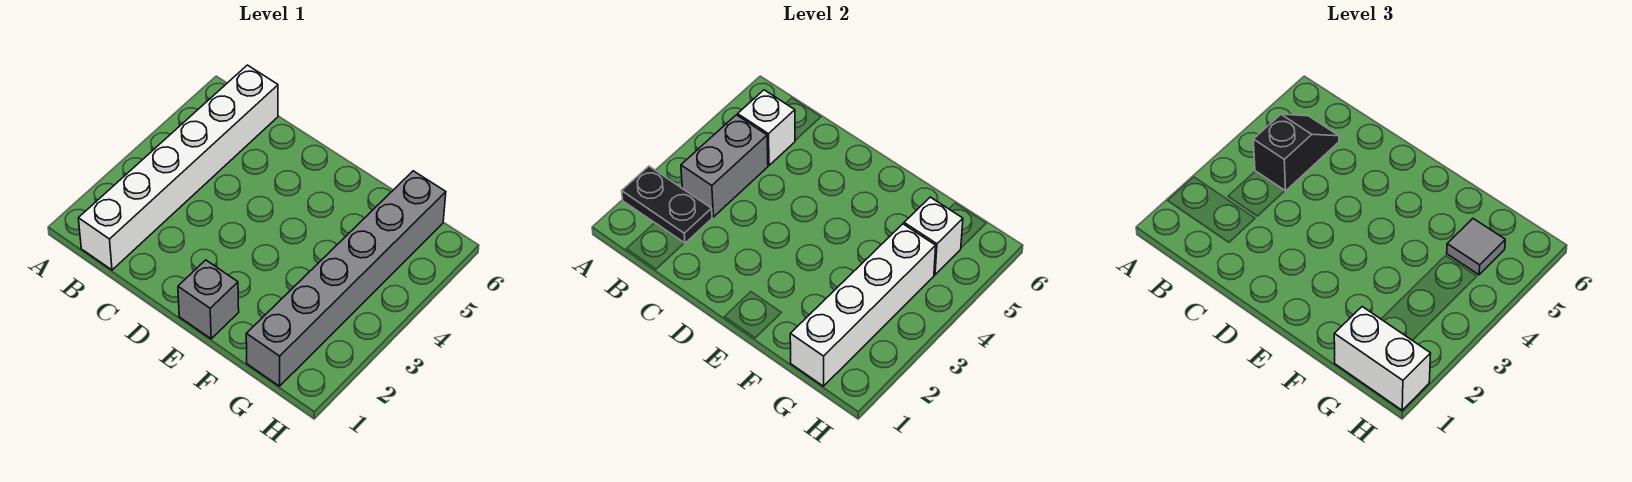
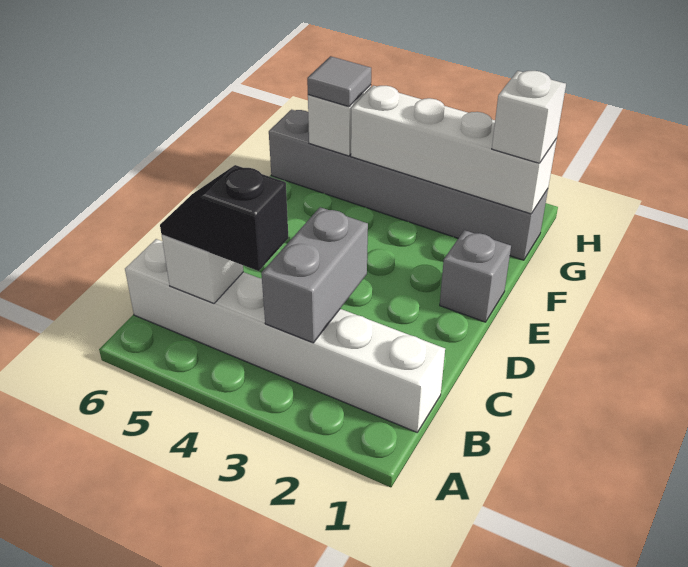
black plate A2:B2 level 2 -> none
grey brick B3:B4 level 2 -> grey brick B3:C3 level 2
white brick G1:H1 level 3 -> white brick G1 level 3

